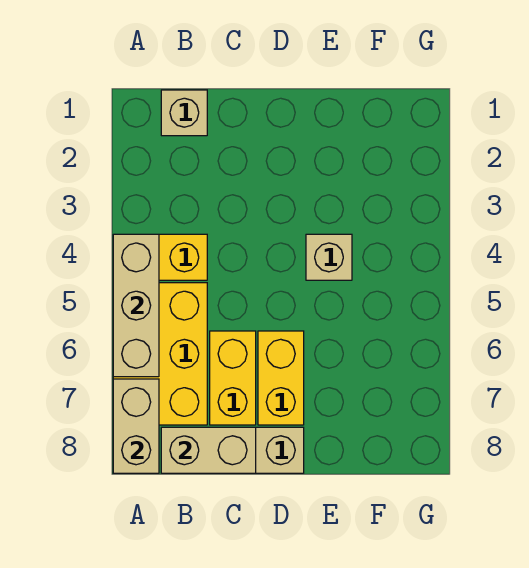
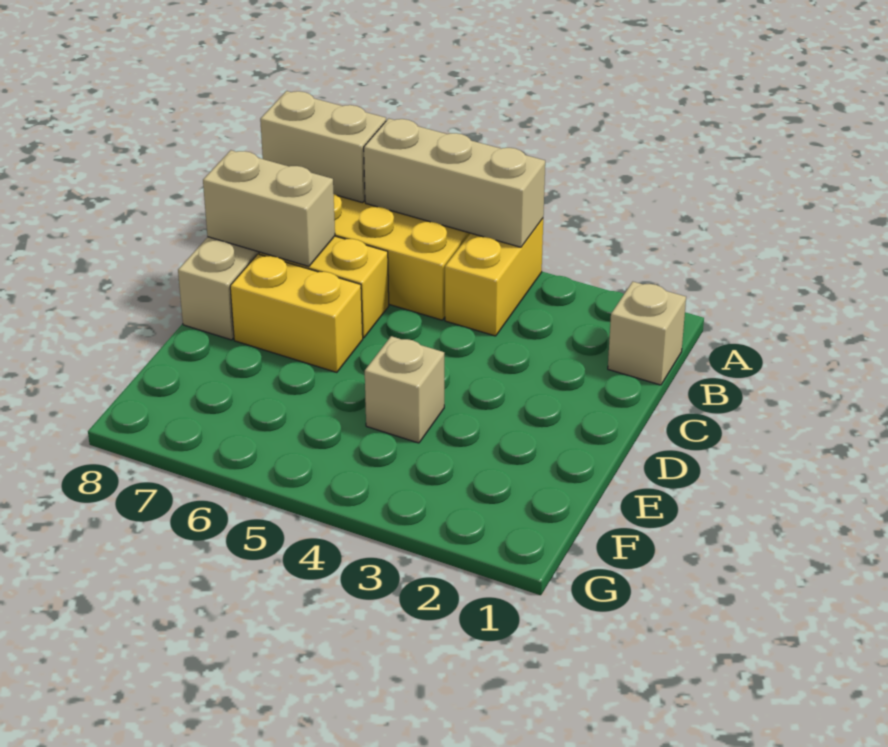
tan brick B8:C8 level 2 -> tan brick C7:C8 level 2

